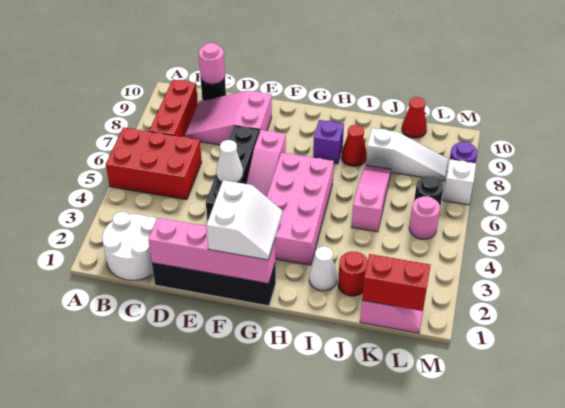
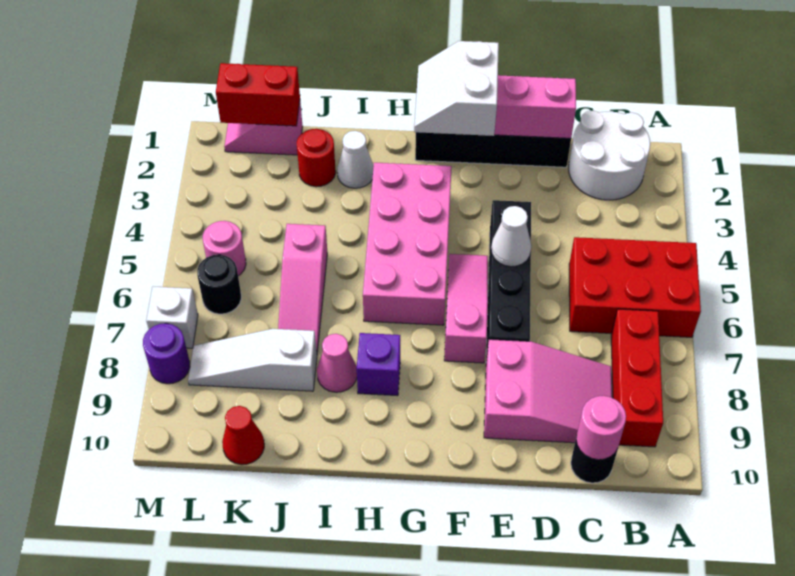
red cone I8 level 1 -> pink cone I8 level 1

